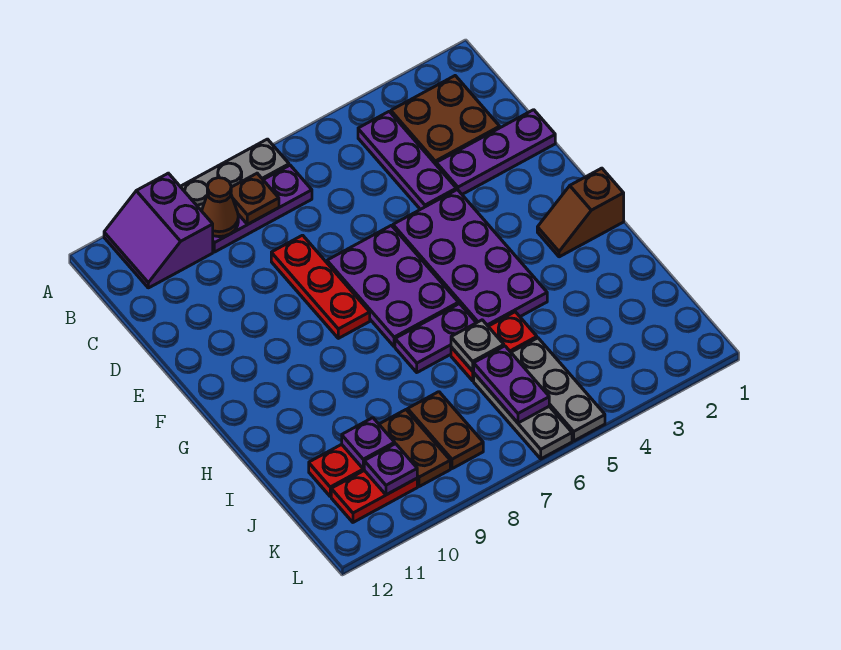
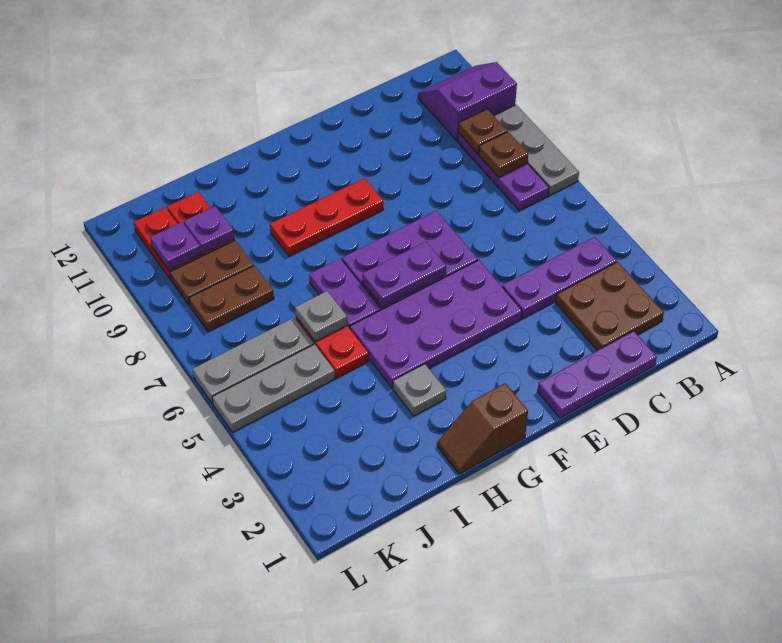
brown cone B9 level 2 -> brown plate B9 level 2
purple plate D1:D3 level 1 -> purple plate C1:E1 level 1
red plate D8:F8 level 1 -> red plate F9:H9 level 1
brown slope G1:G2 level 1 top 1 -> brown slope G1:H1 level 1 top G
none -> grey plate H3 level 1
purple plate J6:K6 level 2 -> purple plate F6:G6 level 2

